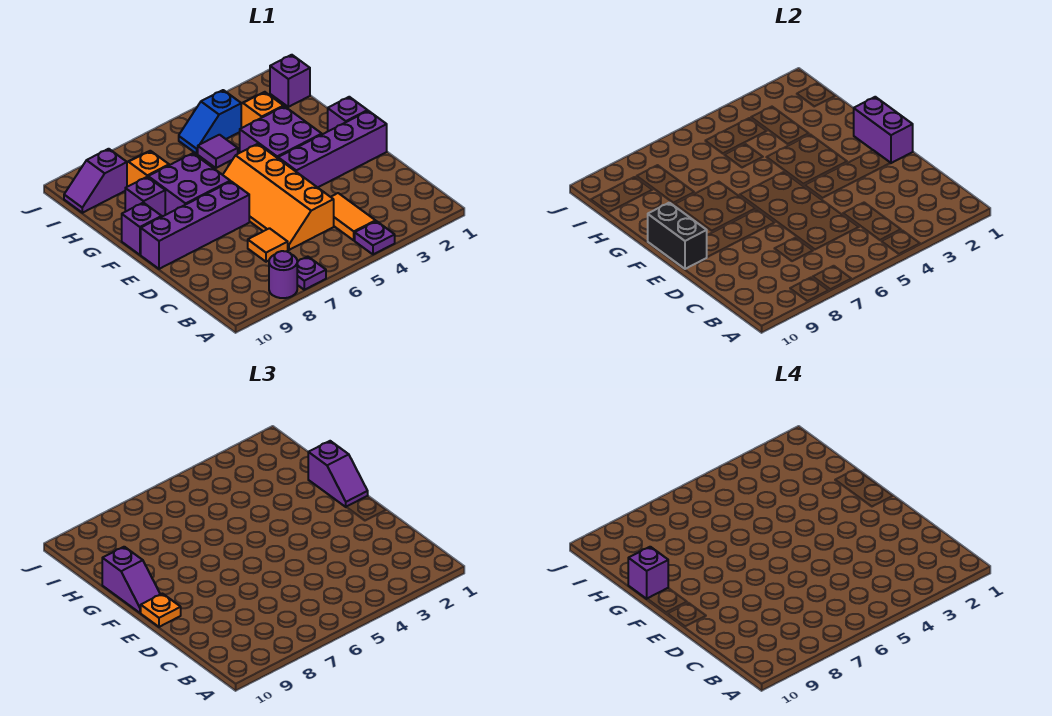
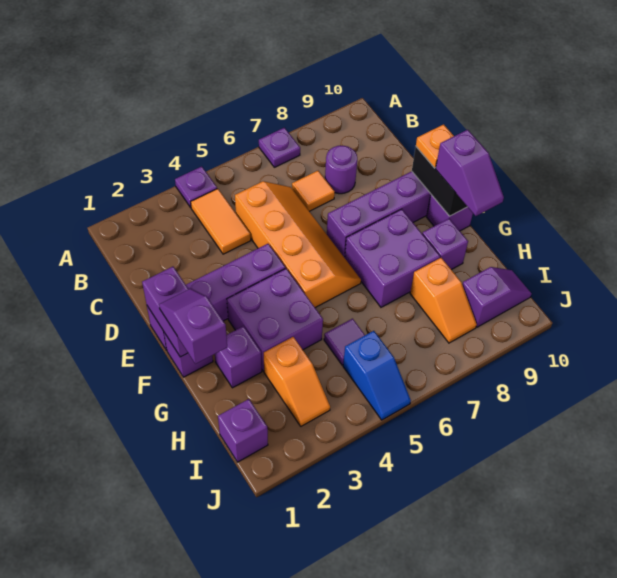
purple round brick A8 level 1 -> purple round brick C8 level 1
purple slope F10:G10 level 3 top G -> purple slope F10:G10 level 3 top F
purple brick G10 level 4 -> purple brick G2 level 1
blue slope I4:I5 level 1 top 4 -> blue slope I5:J5 level 1 top I

